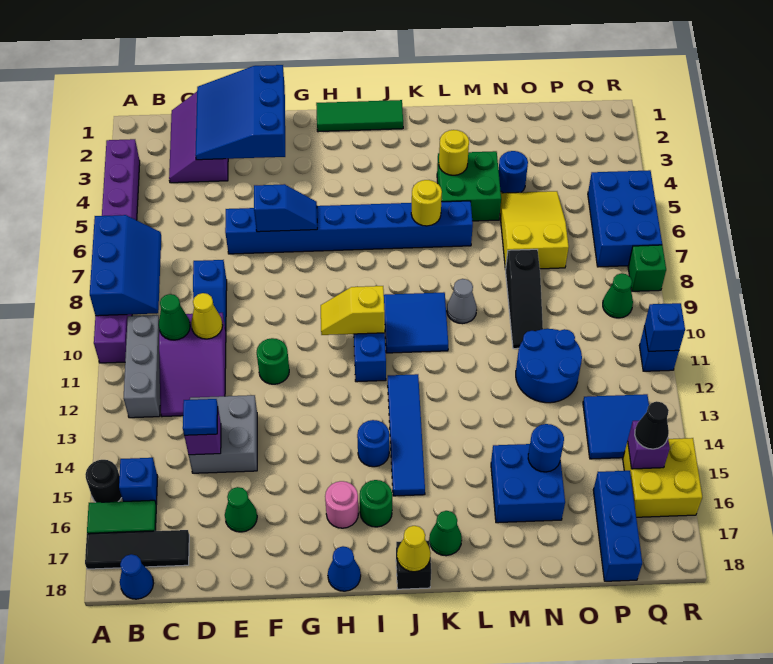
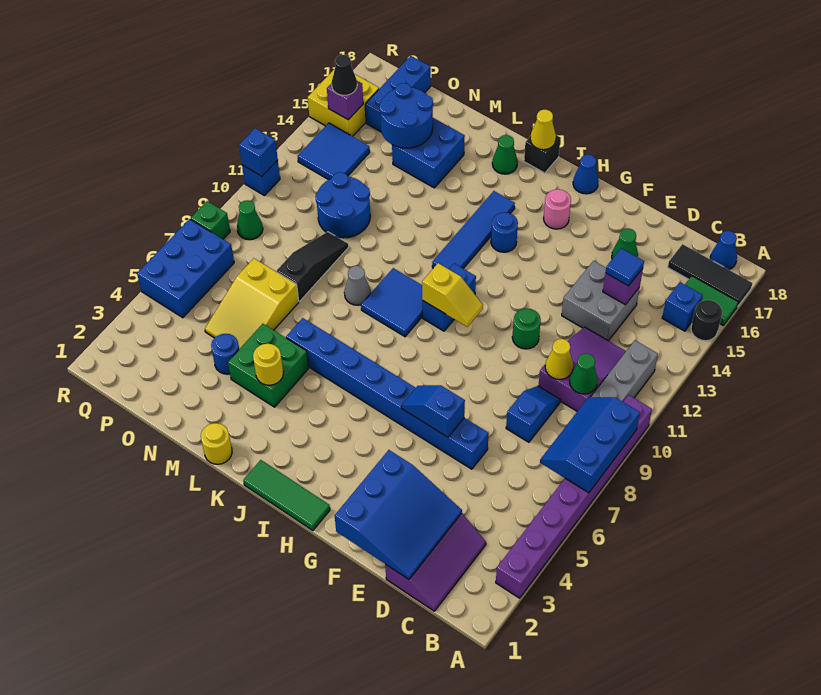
green round brick I16 level 1 -> none
yellow round brick K6 level 2 -> yellow round brick L1 level 1
blue round brick N15 level 2 -> blue round brick N15:O16 level 2

